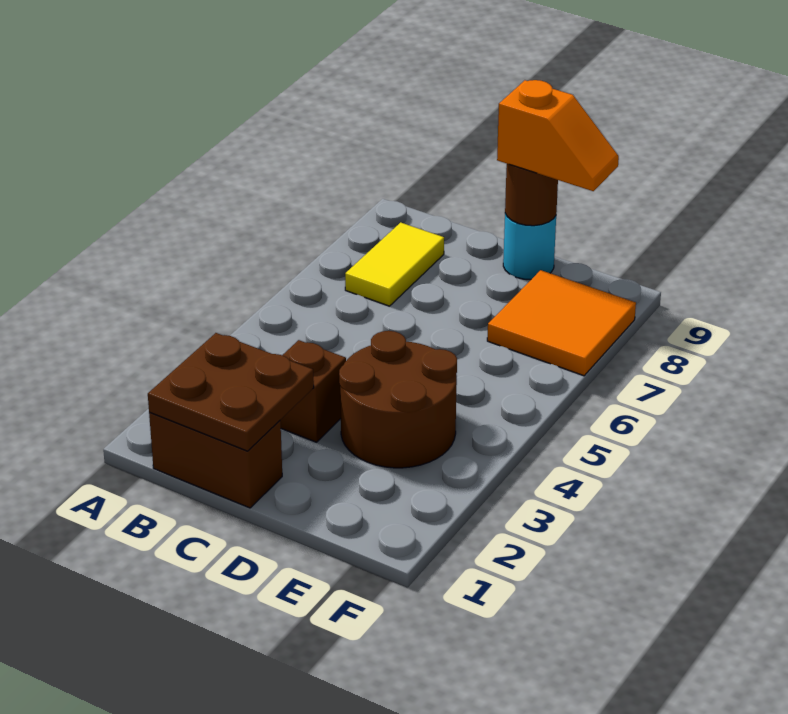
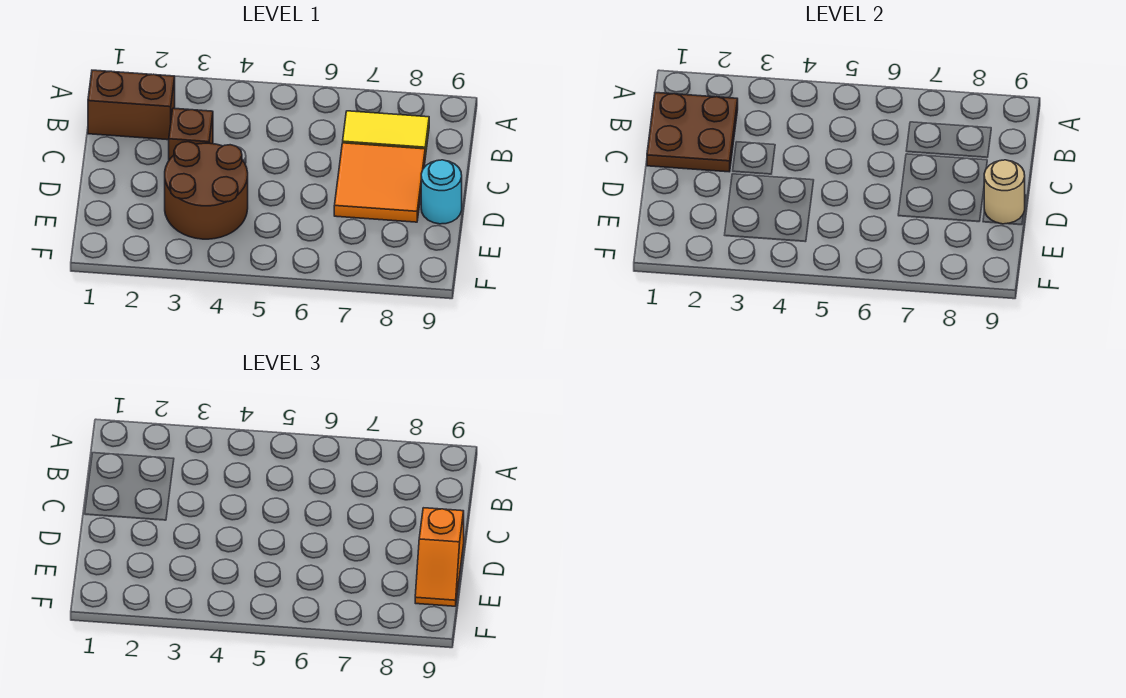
brown brick B1:C1 level 1 -> brown brick B1:B2 level 1
brown round brick D9 level 2 -> tan round brick D9 level 2
orange tile E7:F8 level 1 -> orange tile C7:D8 level 1

